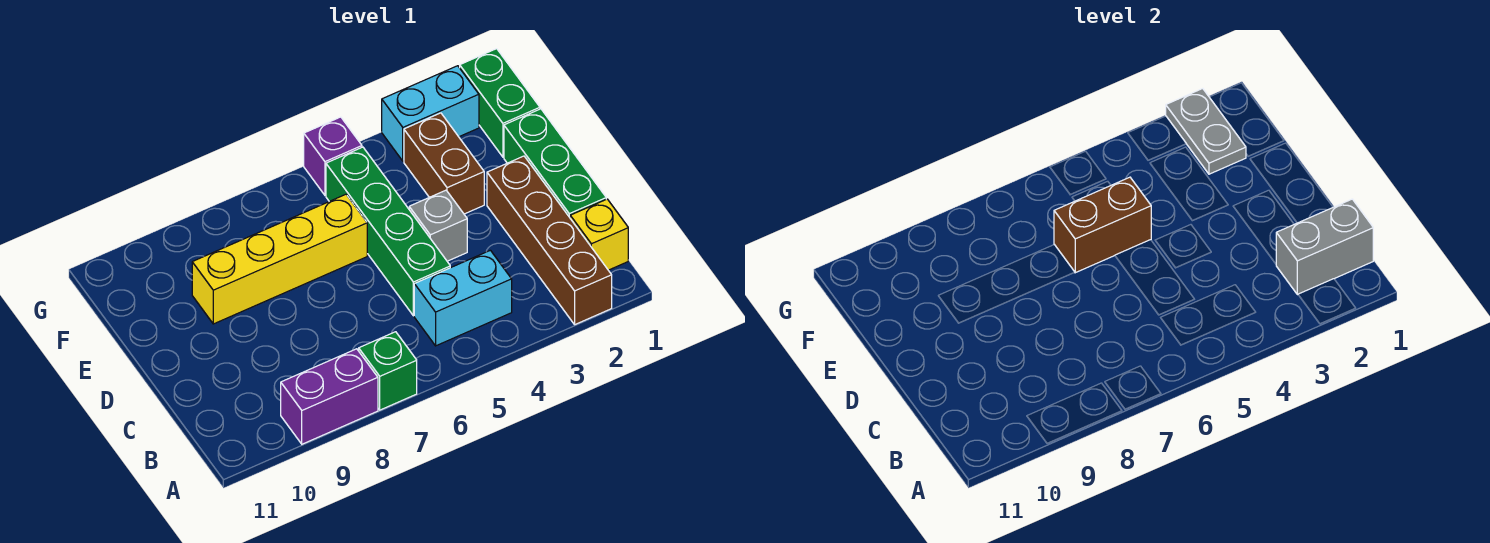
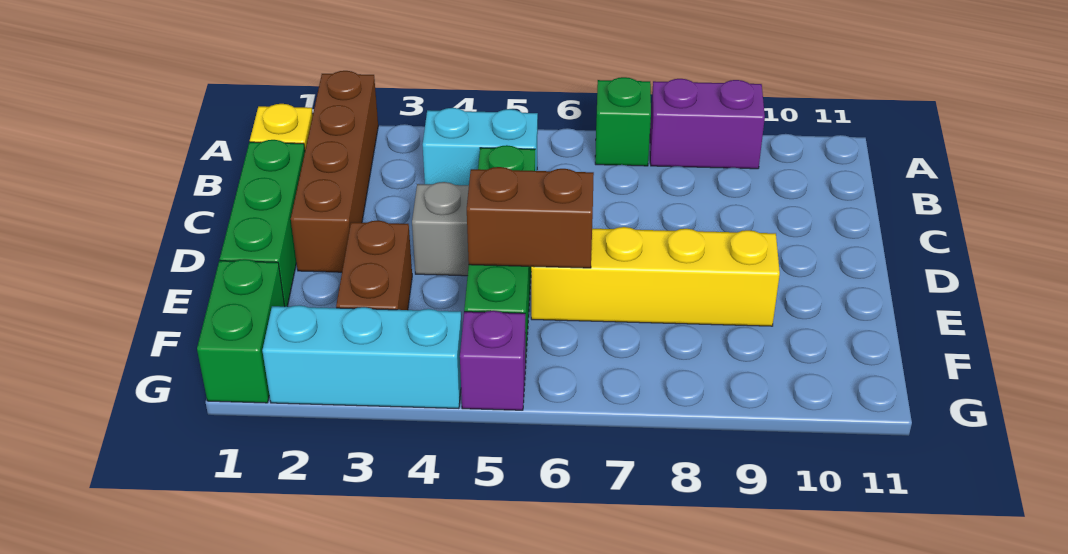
grey brick B1:B2 level 2 -> none
grey plate F2:G2 level 2 -> none
cyan brick G2:G3 level 1 -> cyan brick G2:G4 level 1

